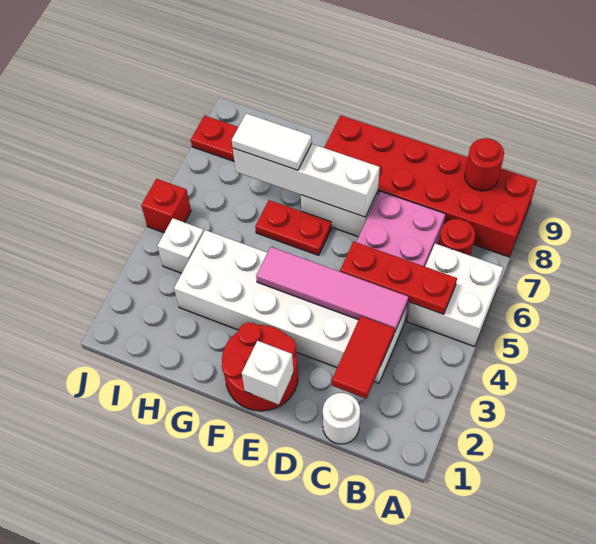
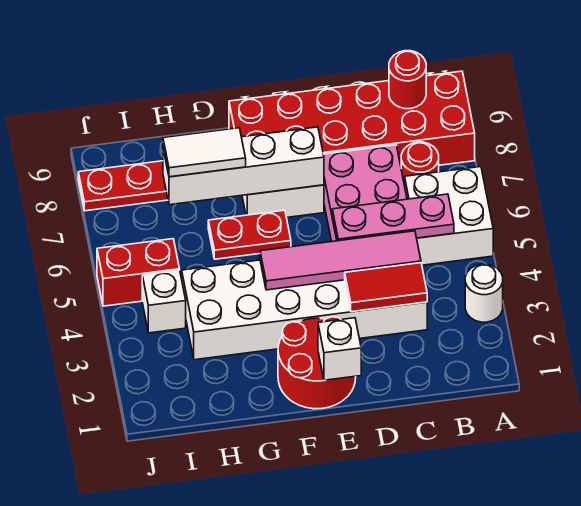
red plate B5:D5 level 2 -> pink plate B5:D5 level 2
white round brick C1 level 1 -> white round brick A3 level 1
red tile C2:C3 level 2 -> red tile C3:D3 level 2
red brick J5 level 1 -> red brick I5:J5 level 1

